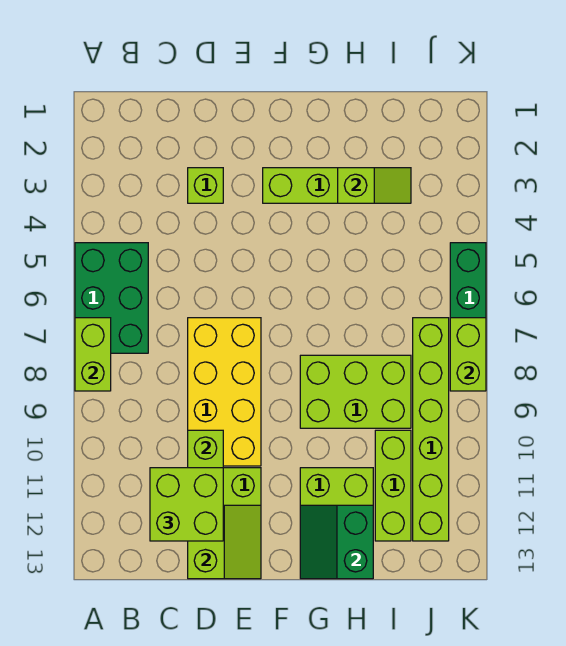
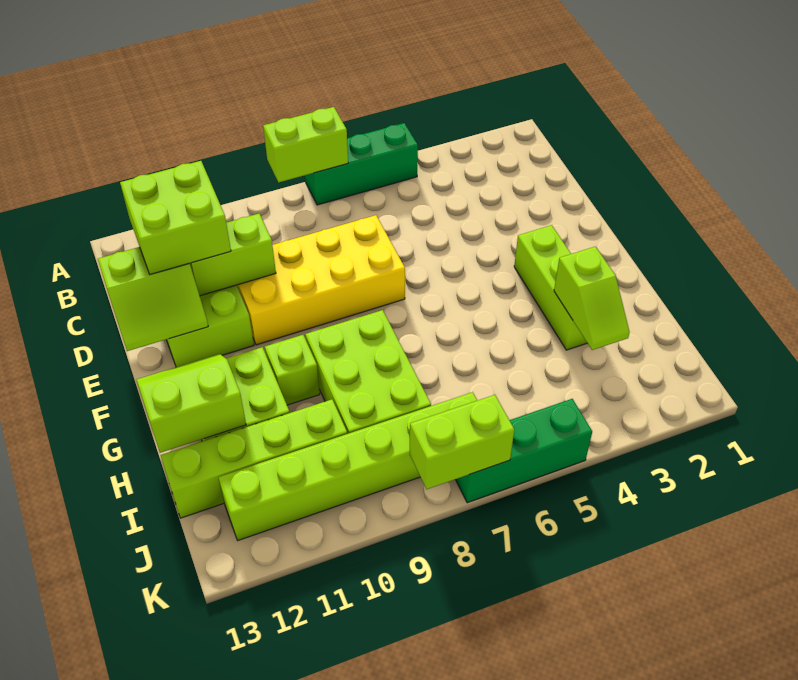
green brick A5:B7 level 1 -> green brick A5:A7 level 1
lime brick D3 level 1 -> lime brick G10 level 1
green slope G12:H13 level 2 top H -> lime slope G12:H13 level 2 top H
lime brick I10:I12 level 1 -> lime brick I10:I13 level 1

